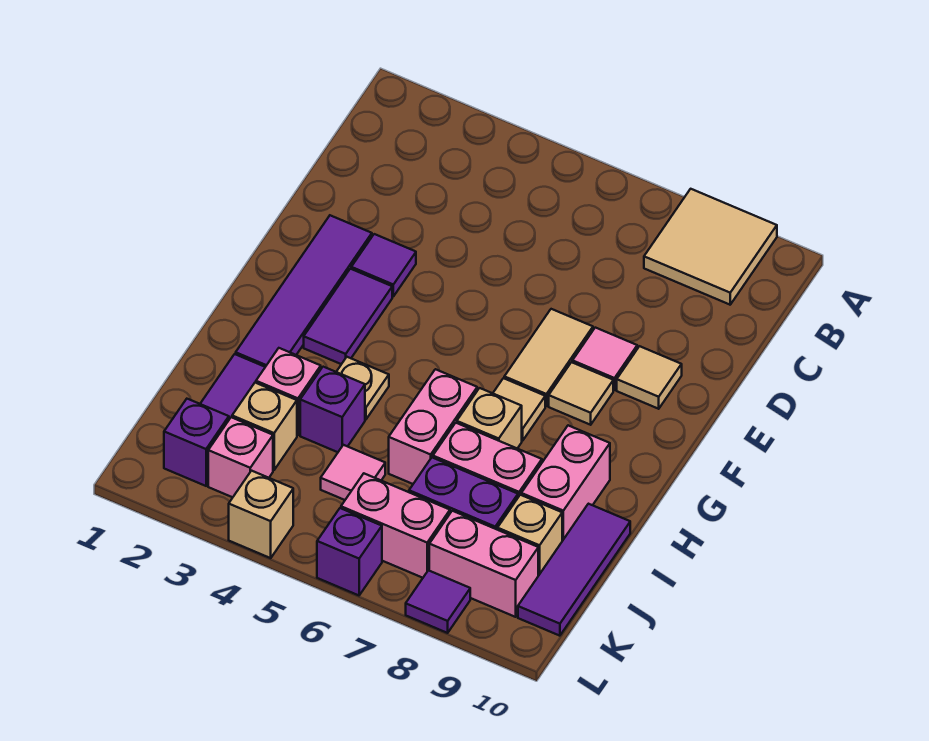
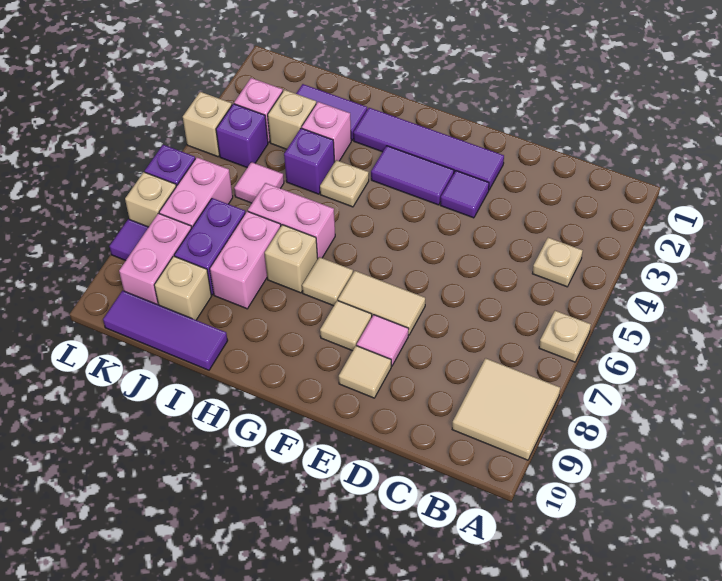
none -> tan plate A6 level 1
none -> tan plate B4 level 1
pink brick H9:I9 level 1 -> none
purple brick K2 level 1 -> purple brick K4 level 1
none -> tan brick L7 level 1

